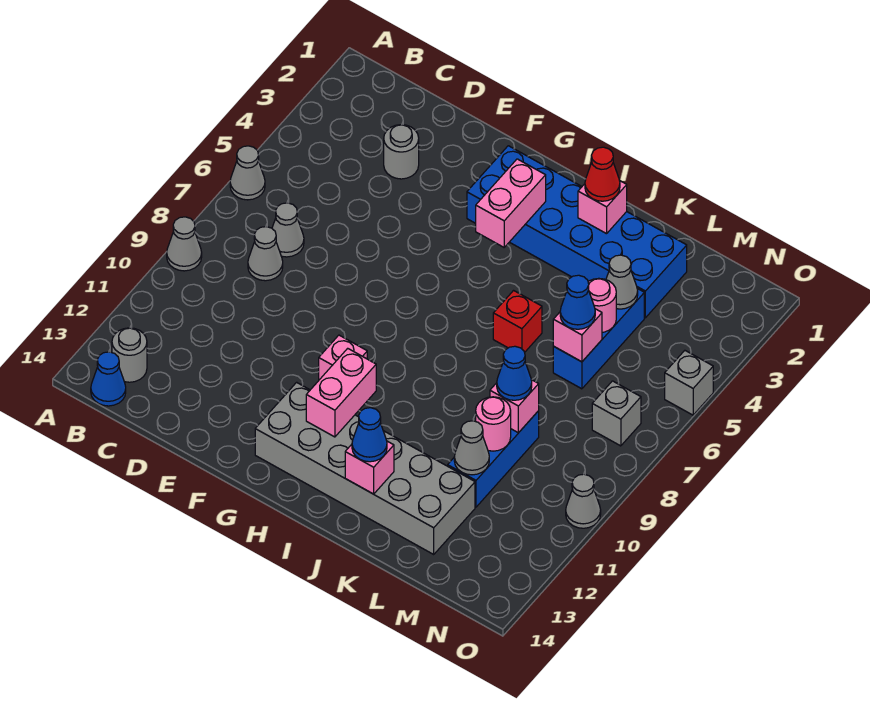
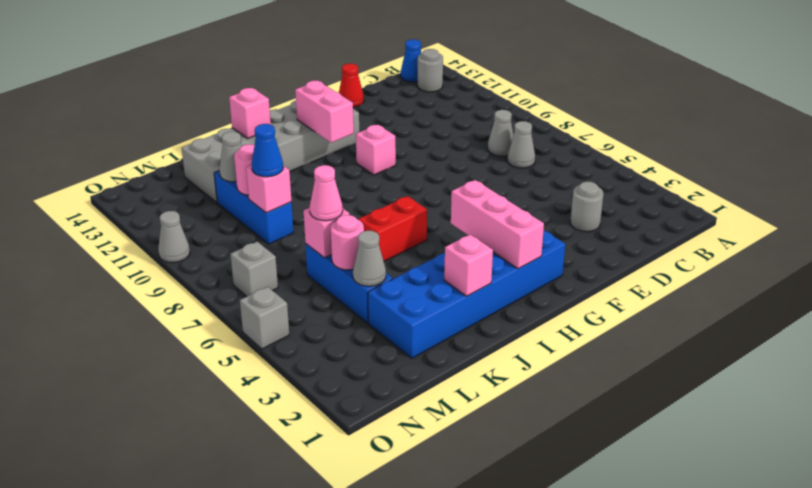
grey cone A6 level 1 -> none
grey cone A9 level 1 -> none
pink brick H3:H4 level 2 -> pink brick H2:H4 level 2
red cone J2 level 3 -> red cone E14 level 1
red brick J6 level 1 -> red brick I6:J6 level 1
blue cone J13 level 3 -> none
blue cone L6 level 3 -> pink cone L6 level 3

